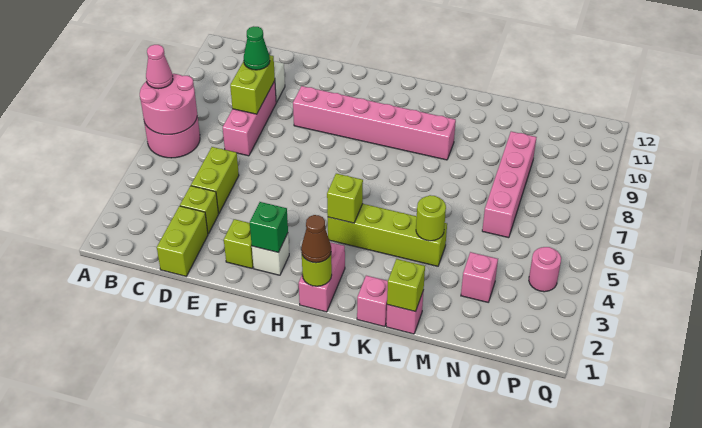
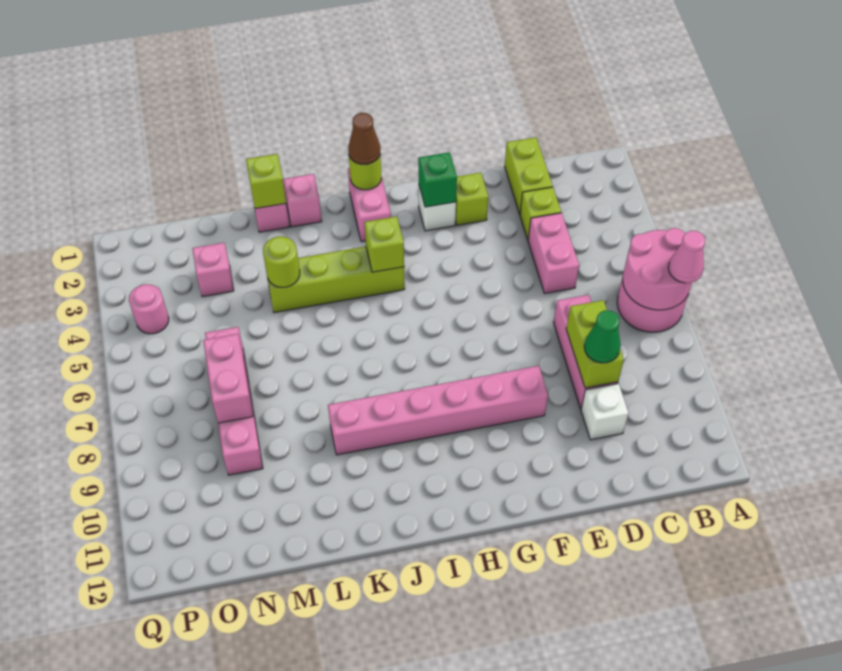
lime brick D4:D5 level 1 -> pink brick D4:D5 level 1
none -> pink brick N7:N8 level 2

